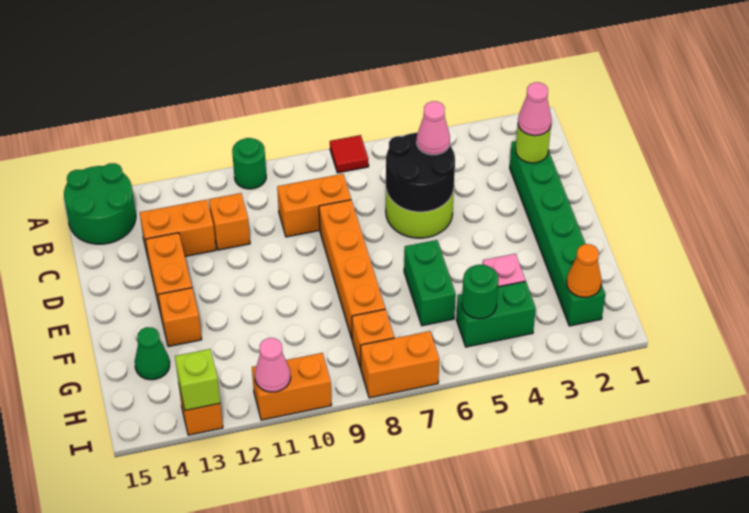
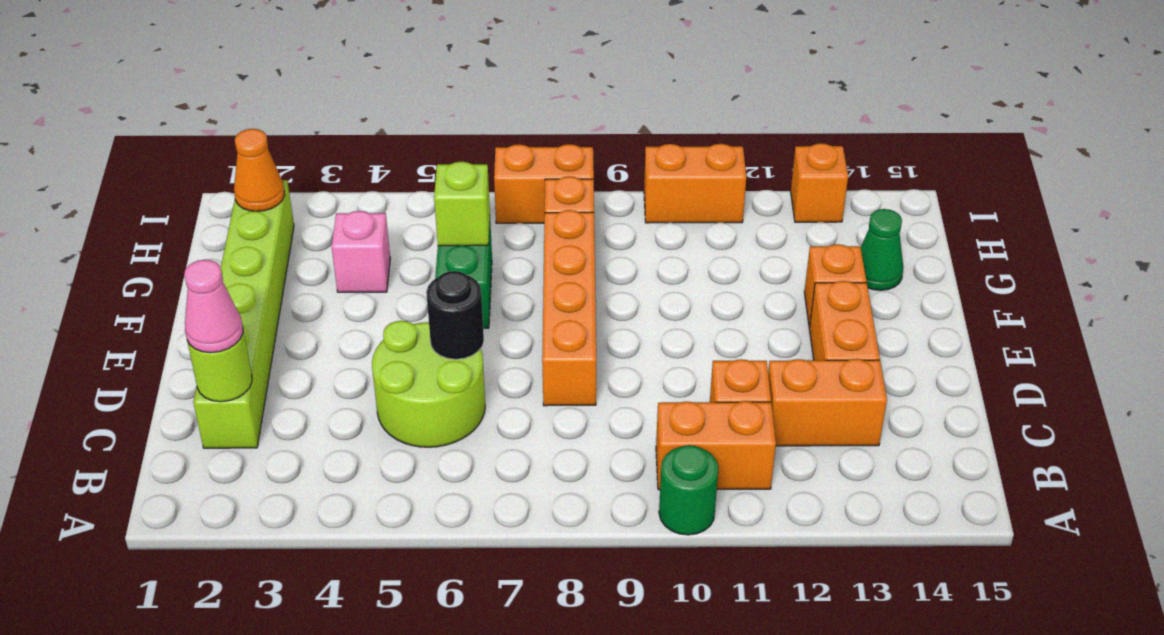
red tile A7 level 1 -> none
green round brick A14:B15 level 1 -> none
green brick C2:H2 level 1 -> lime brick C2:H2 level 1
black round brick C5:D6 level 2 -> black round brick D6 level 2
pink cone C5 level 3 -> none
orange brick C8:C9 level 1 -> orange brick B10:B11 level 1
green brick H4:H5 level 1 -> none
green round brick H5 level 2 -> none
pink cone I11 level 2 -> none
lime brick I13 level 2 -> lime brick G6 level 2

